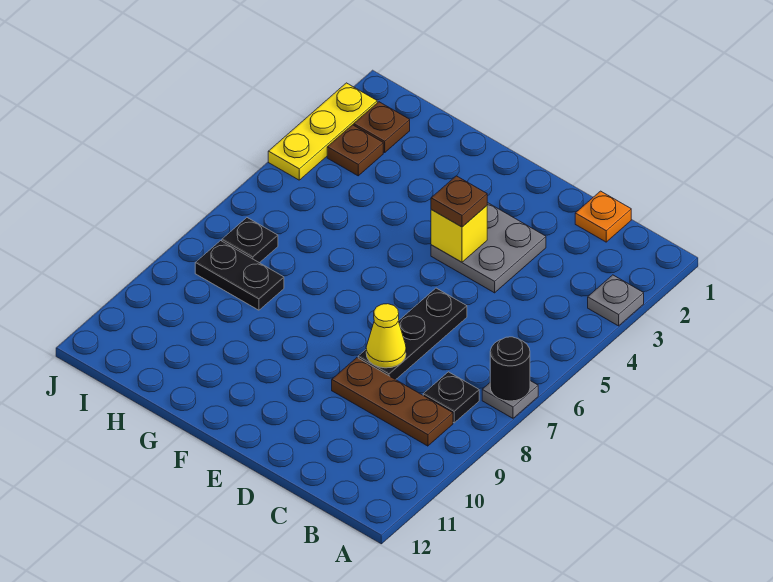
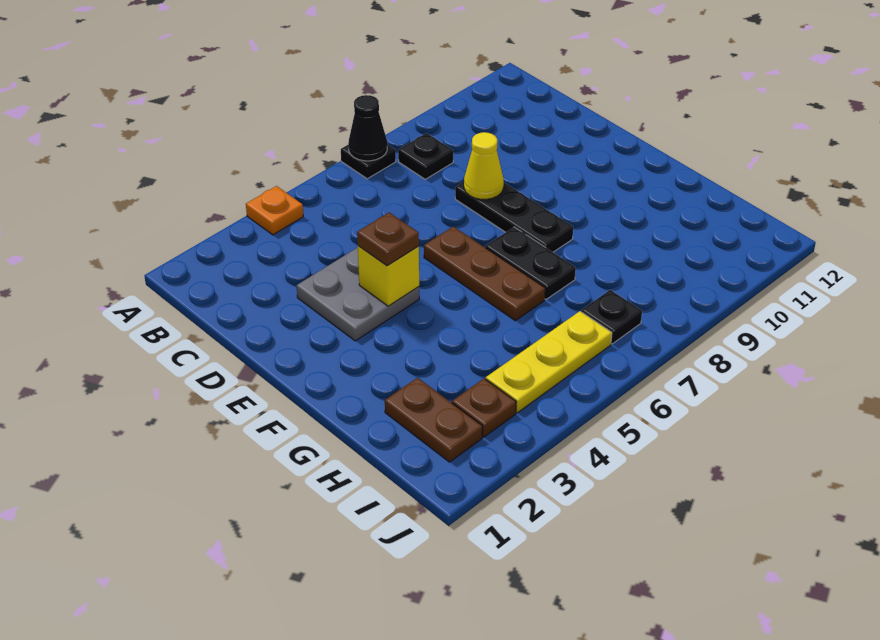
grey plate A3 level 1 -> none
grey plate A7 level 1 -> black plate A7 level 1
black round brick A7 level 2 -> black cone A7 level 2
brown plate B9:D9 level 1 -> brown plate E6:G6 level 1
orange plate C1 level 1 -> orange plate A4 level 1
black plate D6:D8 level 1 -> black plate D8:F8 level 1
black plate H8:I8 level 1 -> black plate F7:G7 level 1
brown plate I2 level 1 -> brown plate H2:I2 level 1
yellow plate J2:J4 level 1 -> yellow plate I4:I6 level 1

